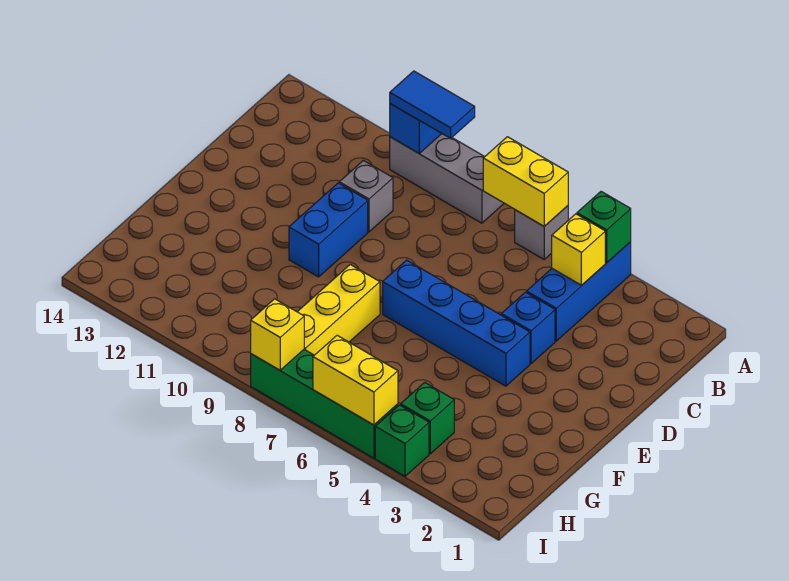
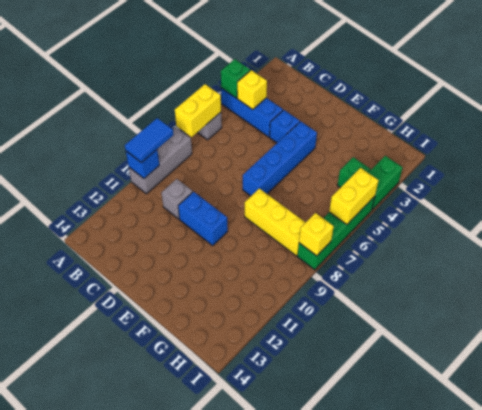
green brick I4 level 1 -> green brick I3:I4 level 1

